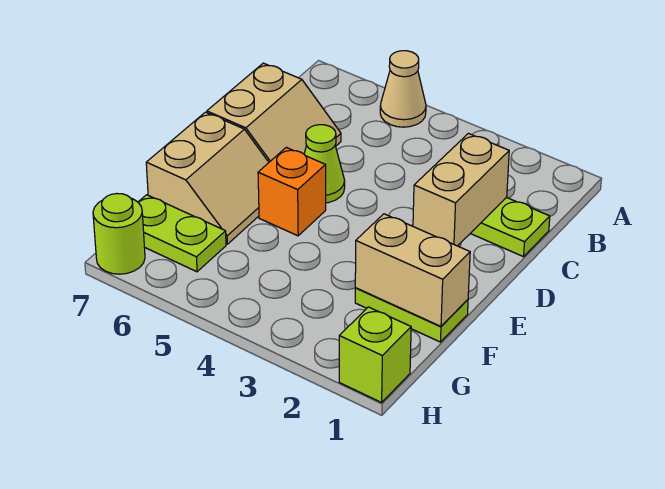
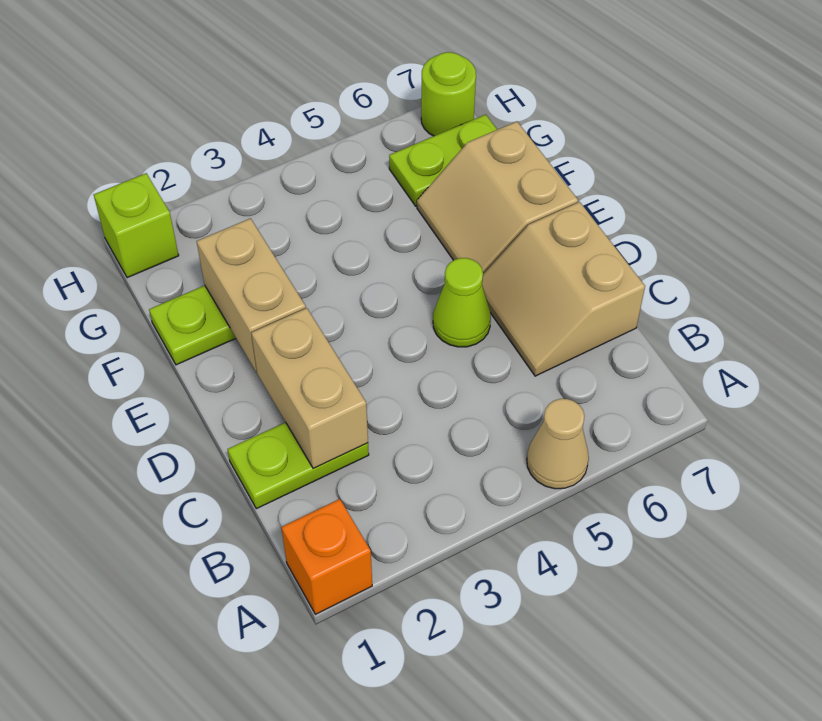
orange brick E5 level 1 -> orange brick A1 level 1
tan brick F1:F2 level 2 -> tan brick E2:F2 level 2

